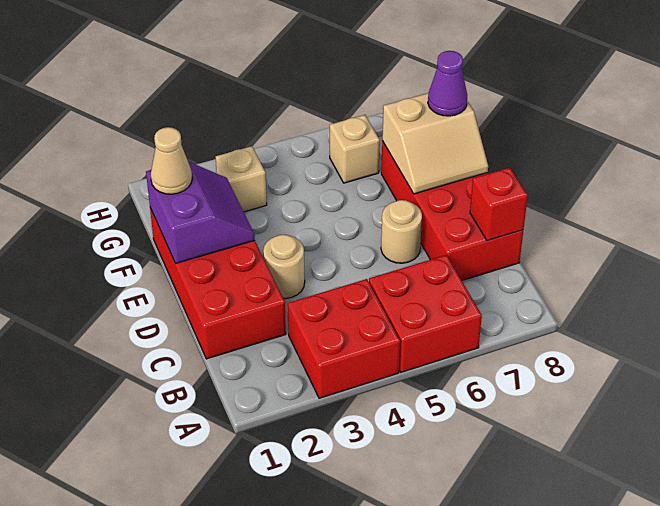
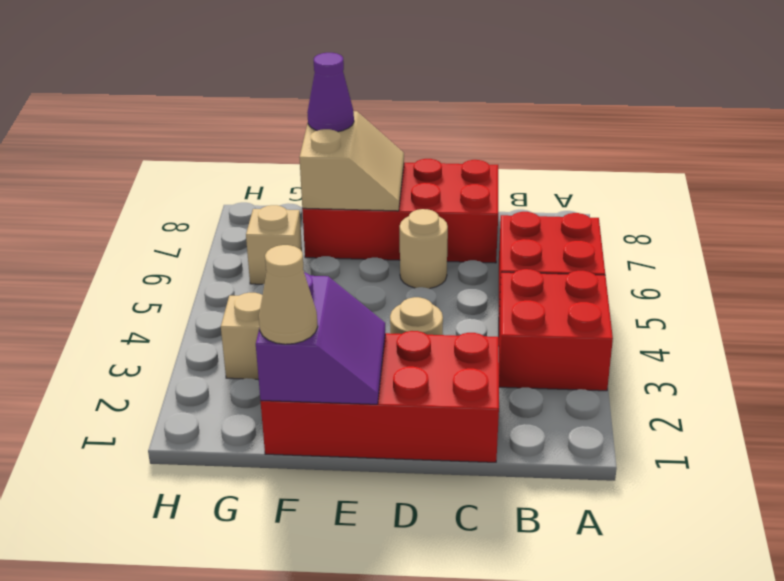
red brick C8 level 2 -> none
purple slope E1:F2 level 2 top 1 -> purple slope E1:F2 level 2 top F

